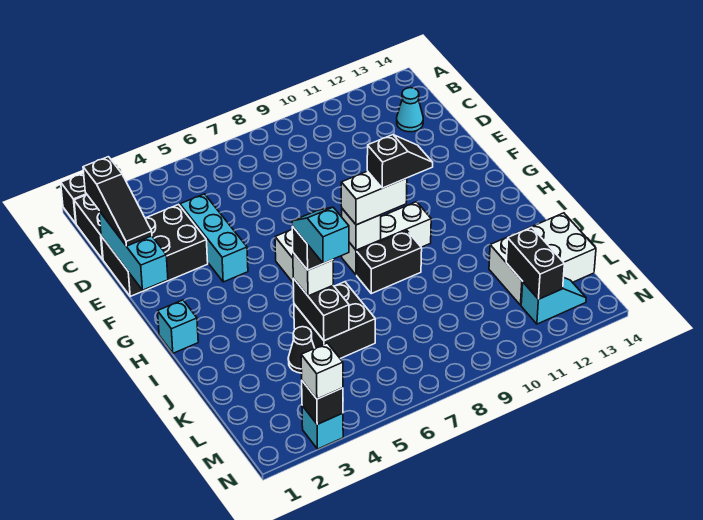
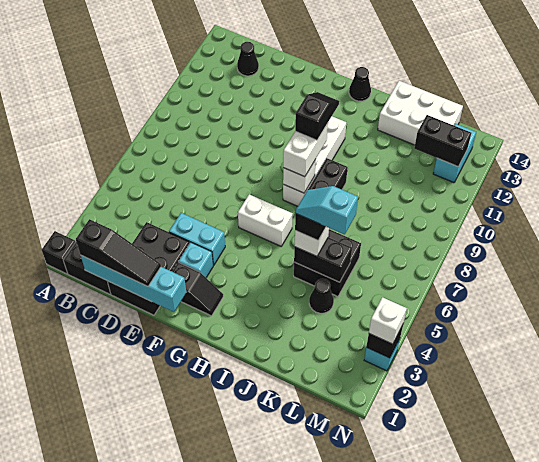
cyan cone C13 level 1 -> black cone C13 level 1
cyan brick D1:F1 level 2 -> cyan brick C1:F1 level 2
cyan brick D4:F4 level 1 -> cyan brick E4:F4 level 1
none -> black slope F2:G2 level 1 top F
cyan brick H1 level 1 -> cyan brick F3 level 1
white brick H8:H10 level 1 -> white brick H8:H11 level 1
none -> black cone H14 level 1
white brick K12:L14 level 1 -> white brick J13:L14 level 1
cyan slope M12:M13 level 1 top 12 -> cyan brick M12:M13 level 1

